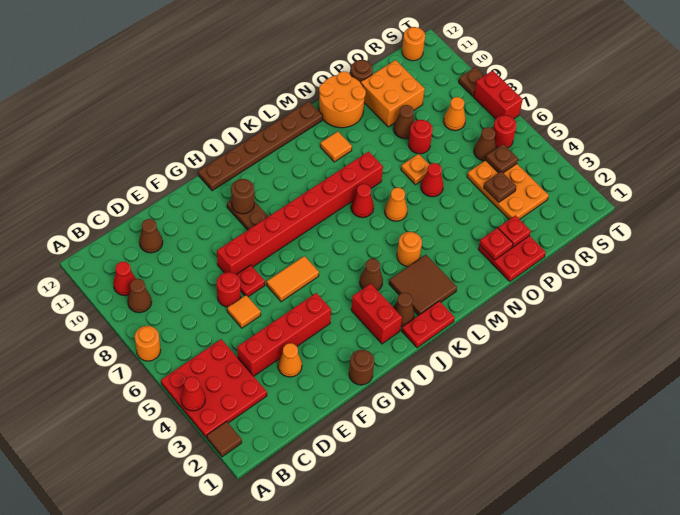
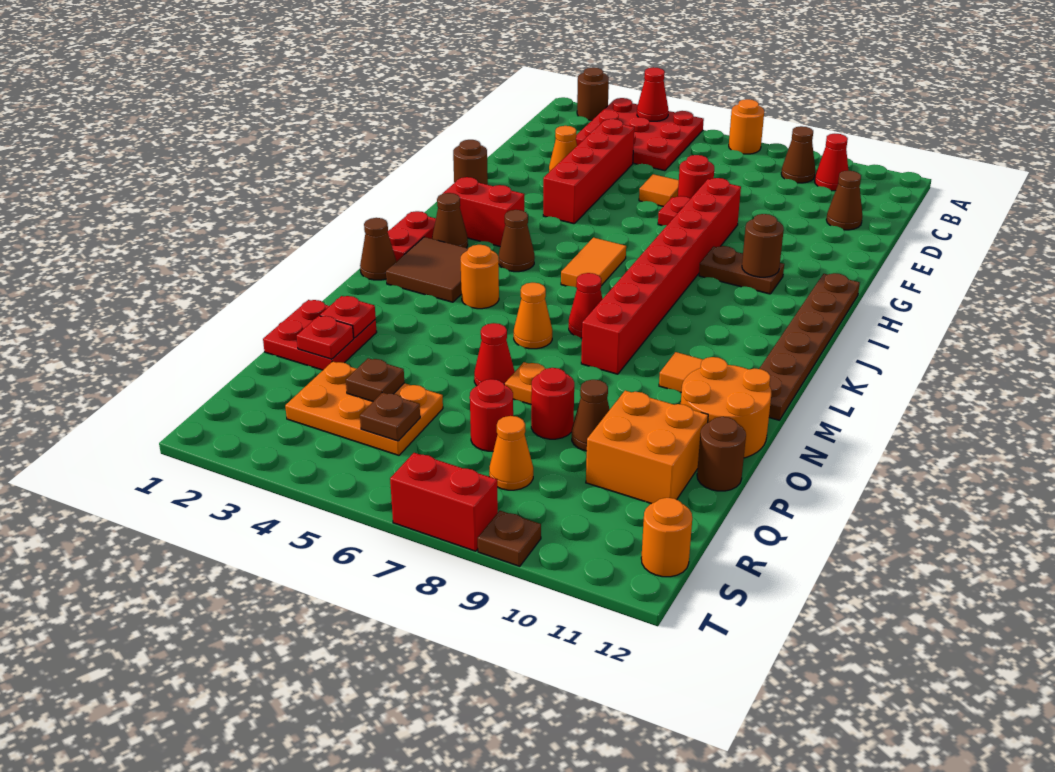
brown tile A2 level 1 -> brown round brick A2 level 1
orange tile G6:H6 level 1 -> orange tile I6:J6 level 1
brown cone R6 level 1 -> brown cone L1 level 1
red round brick S6 level 1 -> red round brick Q7 level 1

